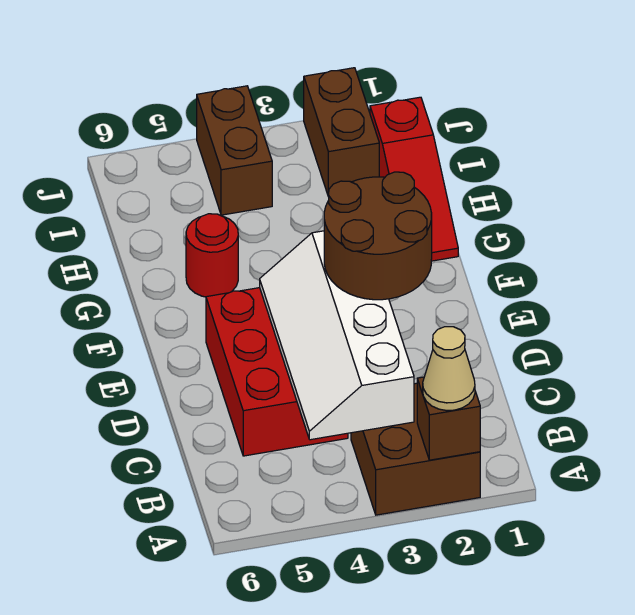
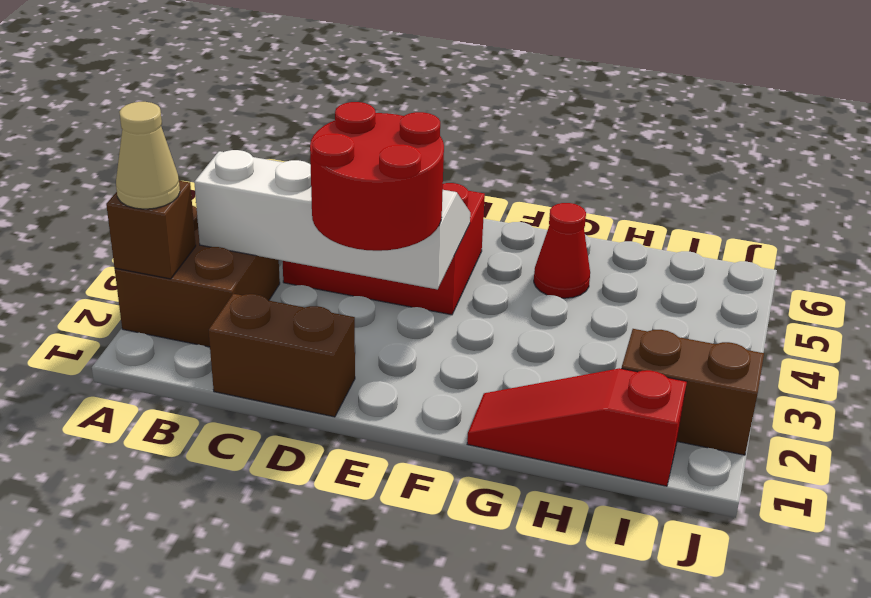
brown round brick D2:E3 level 3 -> red round brick D2:E3 level 3
red round brick G5 level 1 -> red cone G5 level 1
brown brick I4:J4 level 1 -> brown brick C1:D1 level 1

